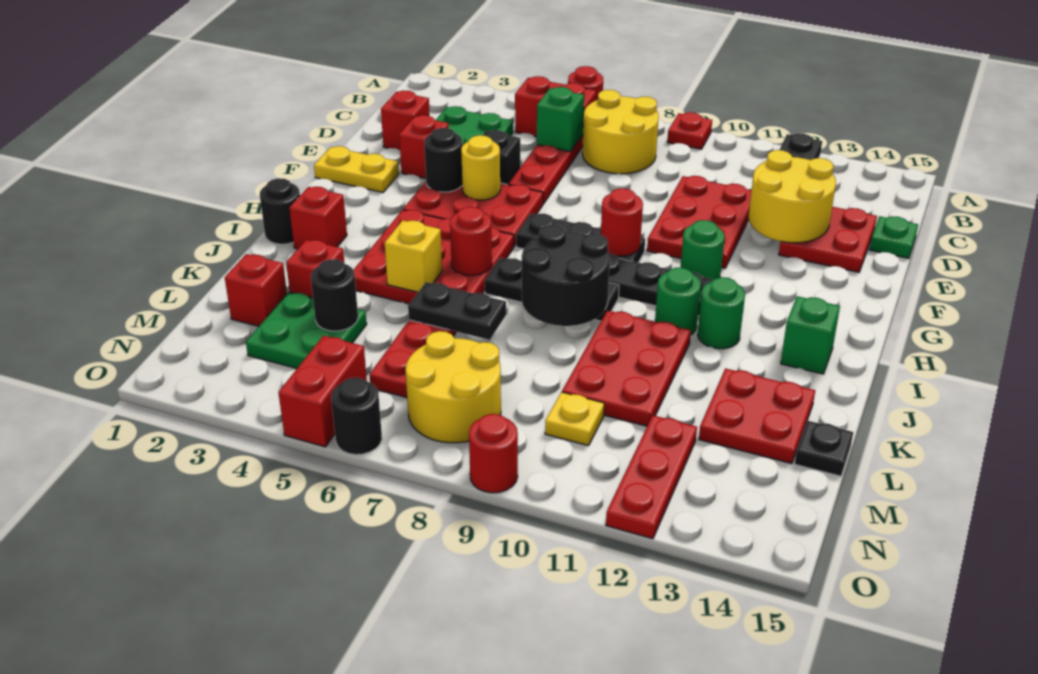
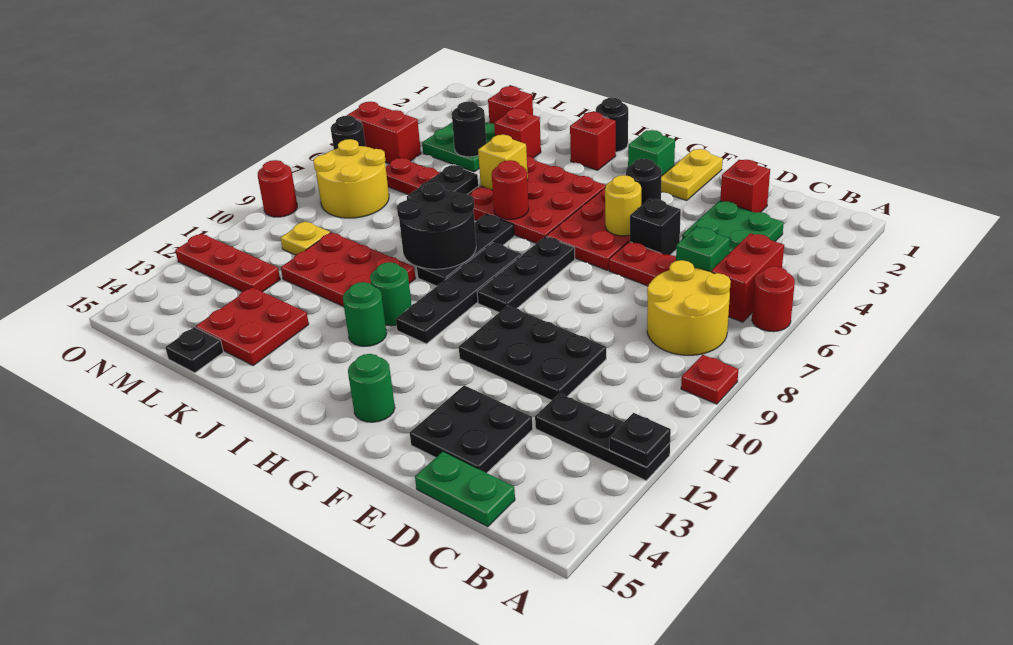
none -> black plate A12 level 2
red plate D10:F11 level 1 -> black plate D10:F11 level 1
yellow round brick D12:E13 level 2 -> none
red plate D13:E14 level 1 -> black plate D13:E14 level 1
green plate D15 level 1 -> green plate C15:D15 level 1
red brick E3 level 1 -> none
red round brick G9 level 2 -> none
green round brick G11 level 1 -> green round brick G14 level 1
green brick I14 level 1 -> green brick G2 level 1

